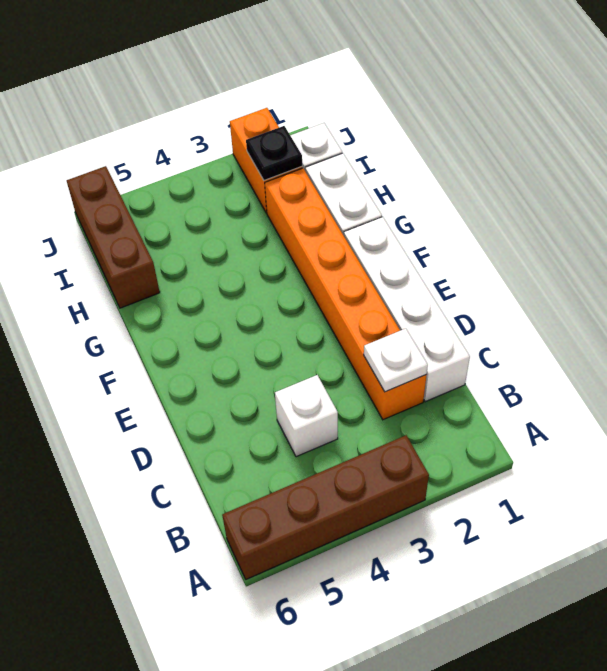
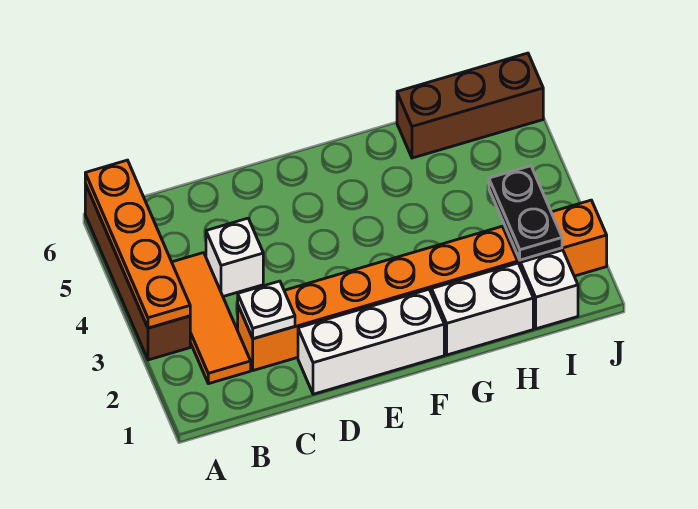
none -> orange plate A3:A6 level 2
none -> orange tile B2:B4 level 1
white brick C1:F1 level 1 -> white brick D1:F1 level 1
black plate I2 level 2 -> black plate I2:I3 level 2

